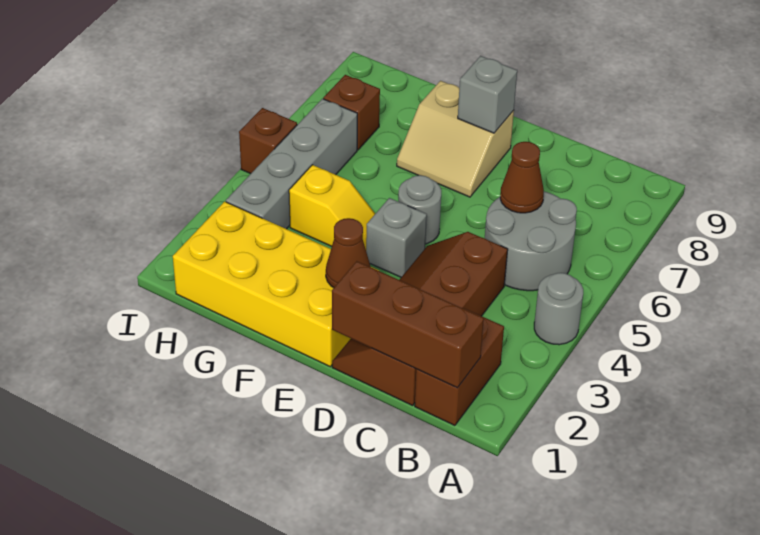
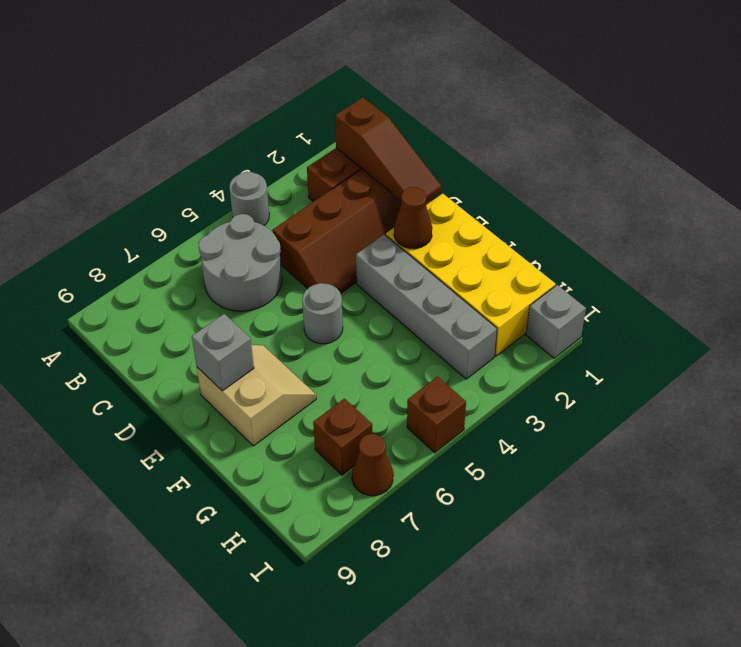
brown brick B1:D1 level 2 -> brown slope B1:D1 level 2 top B
brown cone C6 level 2 -> brown cone I7 level 1
grey brick E4 level 1 -> grey brick I1 level 1
yellow slope F4:G4 level 1 top G -> none
grey brick H3:H6 level 1 -> grey brick E3:H3 level 1

